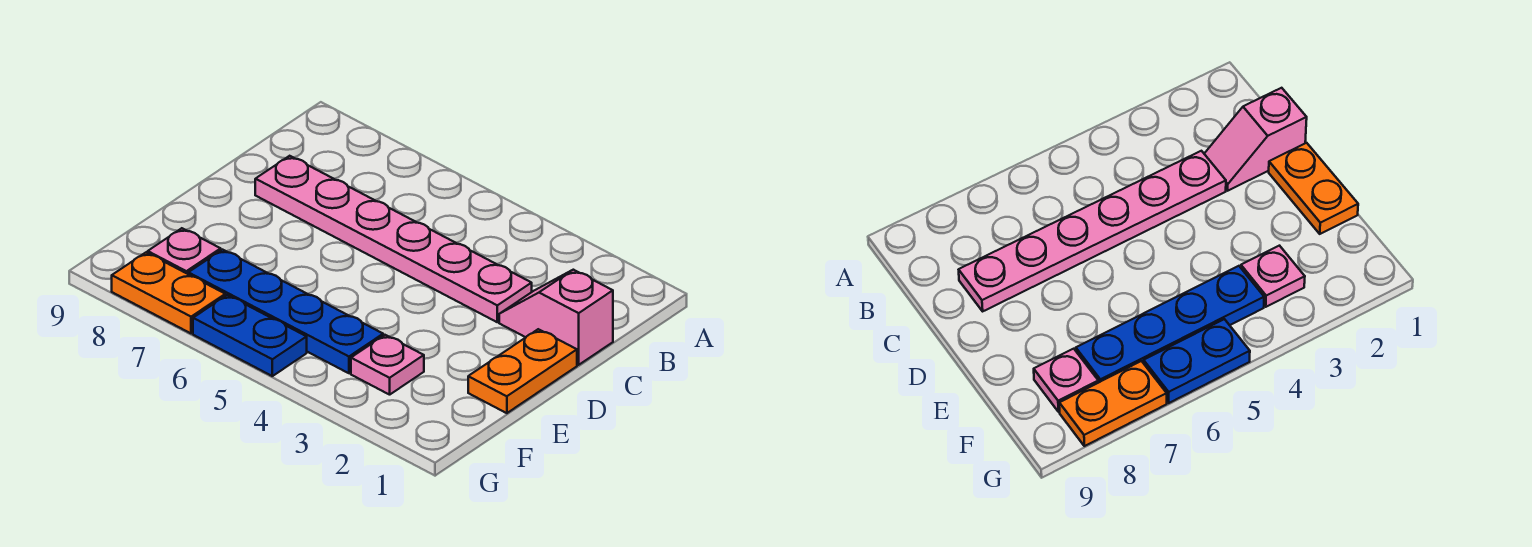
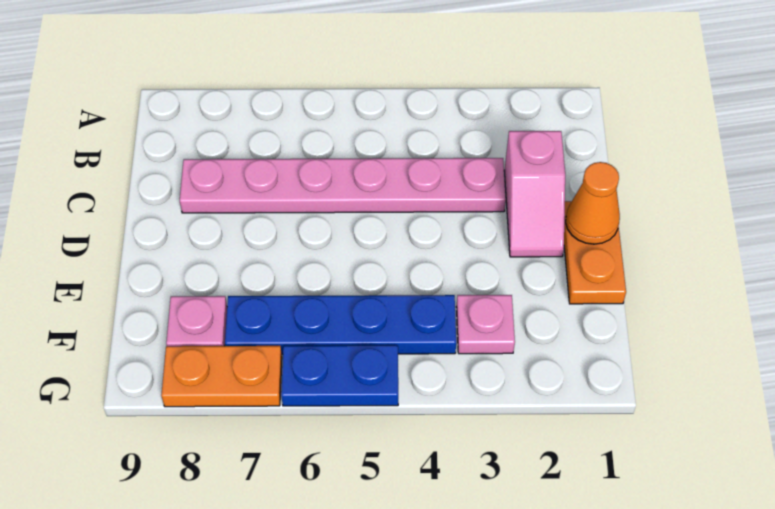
pink slope C1:C2 level 1 top 1 -> pink slope C2:D2 level 1 top C
none -> orange cone D1 level 2

